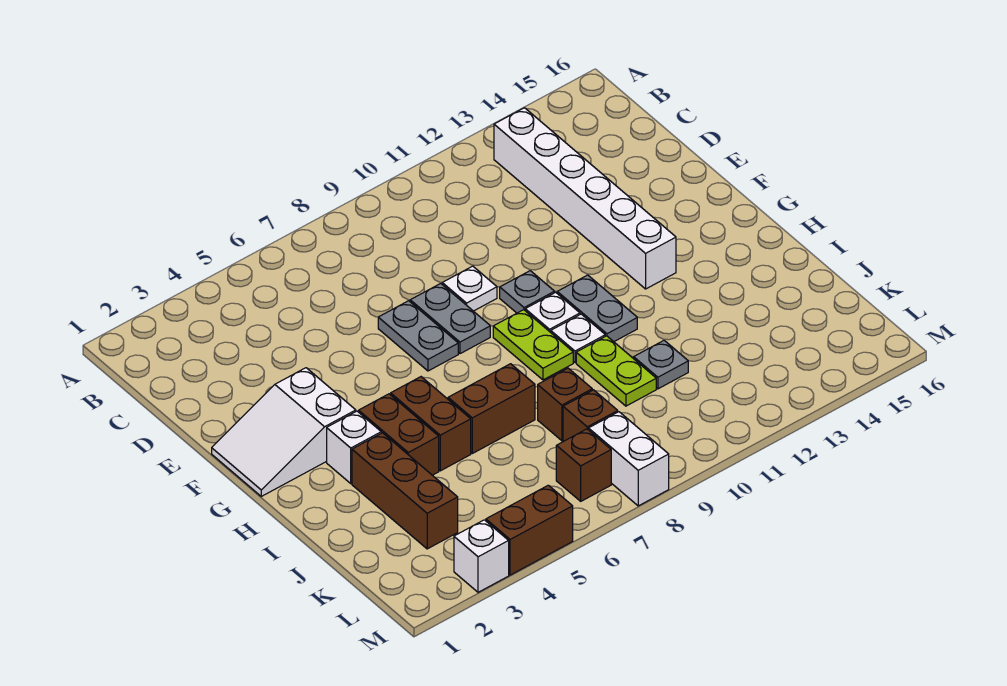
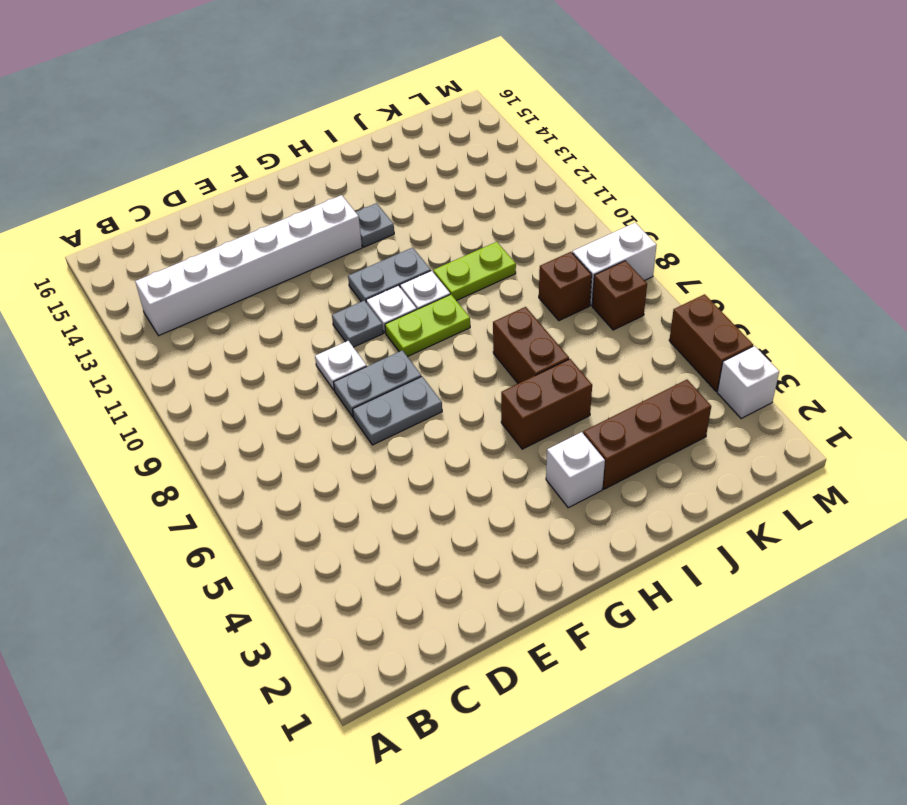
white slope F1:G3 level 1 top 3 -> none
brown brick H4:I4 level 1 -> none
brown brick J8 level 1 -> none
grey plate J11 level 1 -> grey plate H13 level 1

